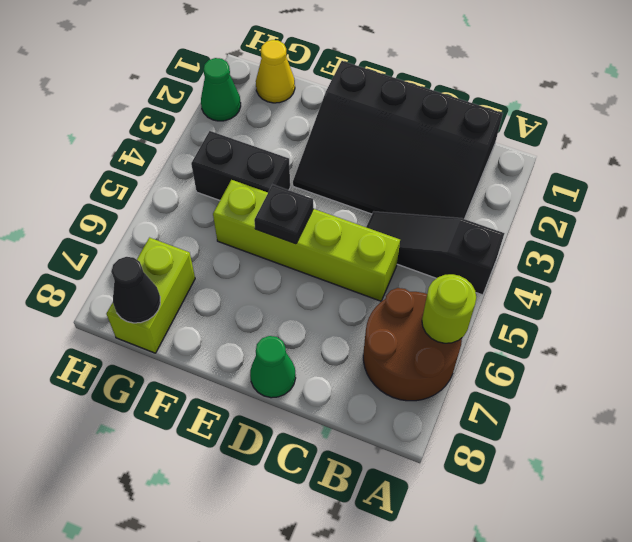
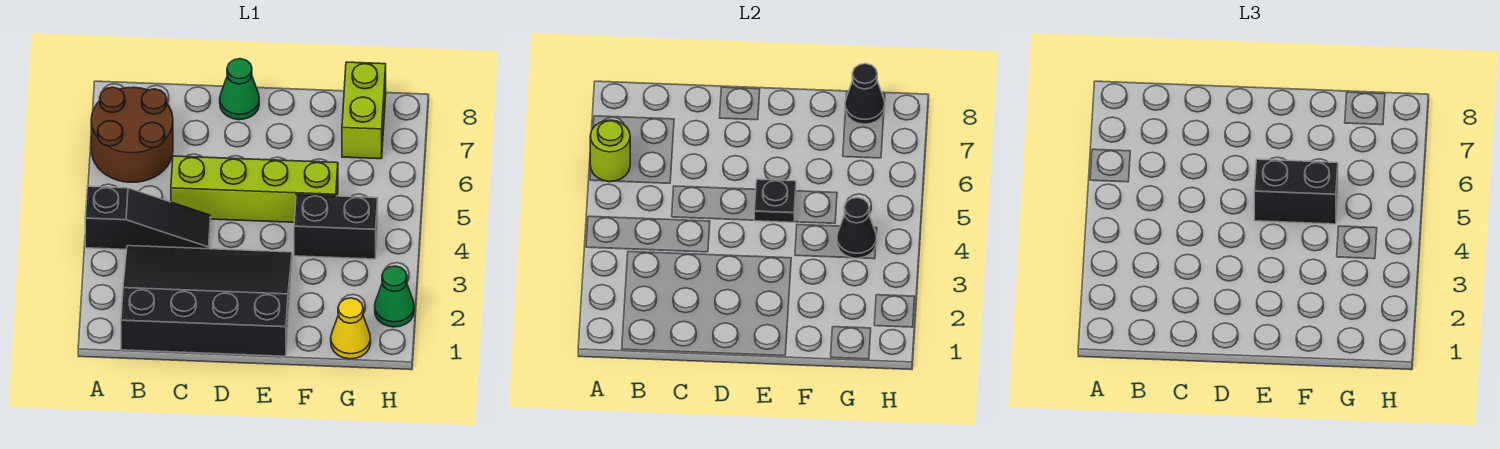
none -> black brick E5:F5 level 3
none -> black cone G4 level 2

